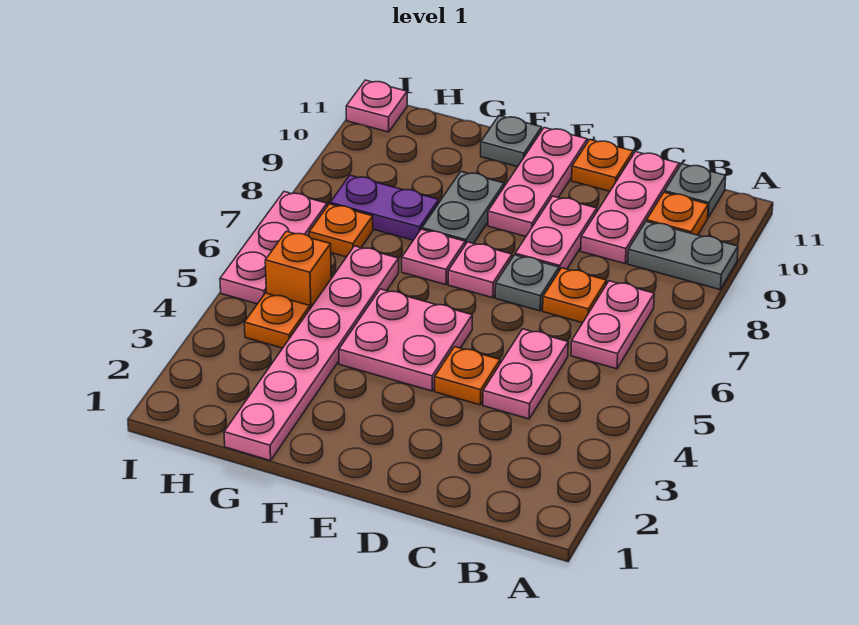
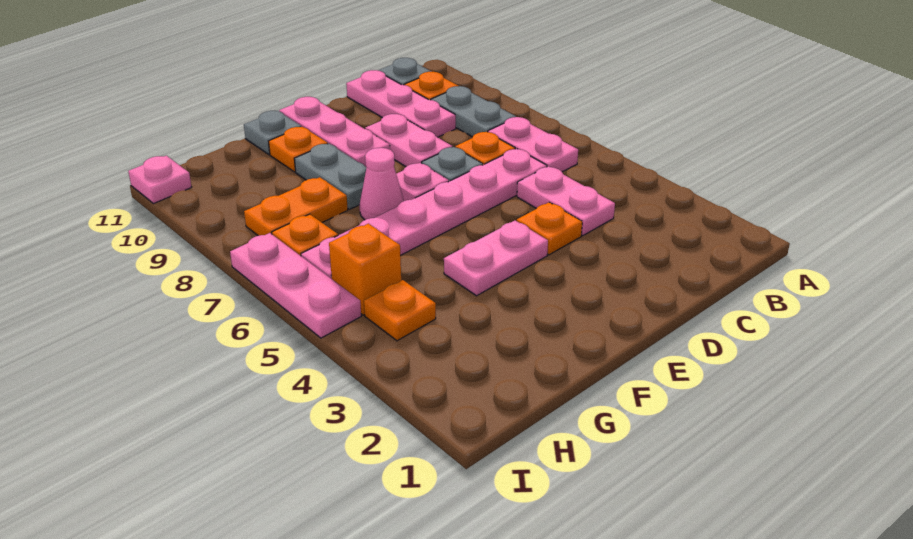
grey plate A9:B9 level 1 -> grey plate B8:B9 level 1
orange plate D11 level 1 -> orange plate F10 level 1
pink plate E4:F5 level 1 -> pink plate E4:F4 level 1
pink plate F7 level 1 -> pink cone F7 level 1
pink plate G1:G6 level 1 -> pink plate C6:H6 level 1
purple plate G8:H8 level 1 -> orange plate G8:H8 level 1

